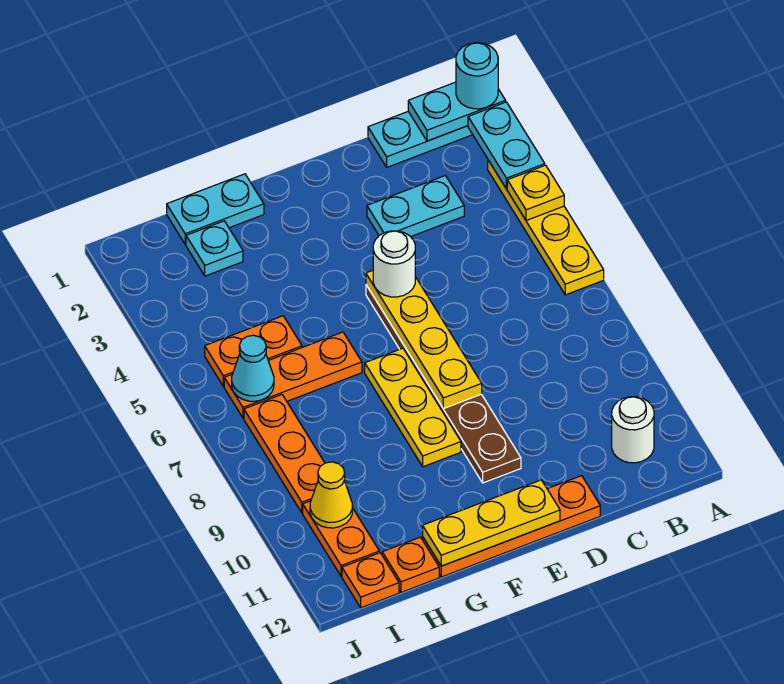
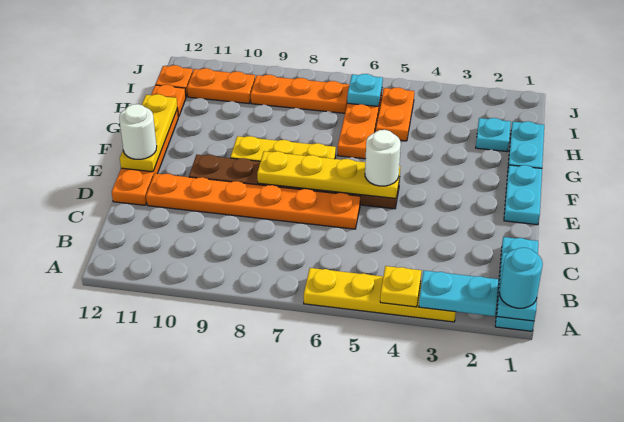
white round brick B11 level 1 -> white round brick E12 level 3
cyan plate C3:D3 level 1 -> cyan plate E1:F1 level 1
none -> orange plate D6:D11 level 1
cyan cone I6 level 2 -> cyan plate I6 level 2
yellow cone I10 level 2 -> none

